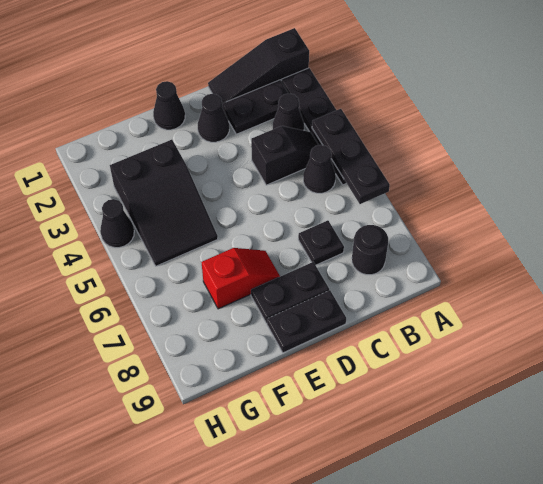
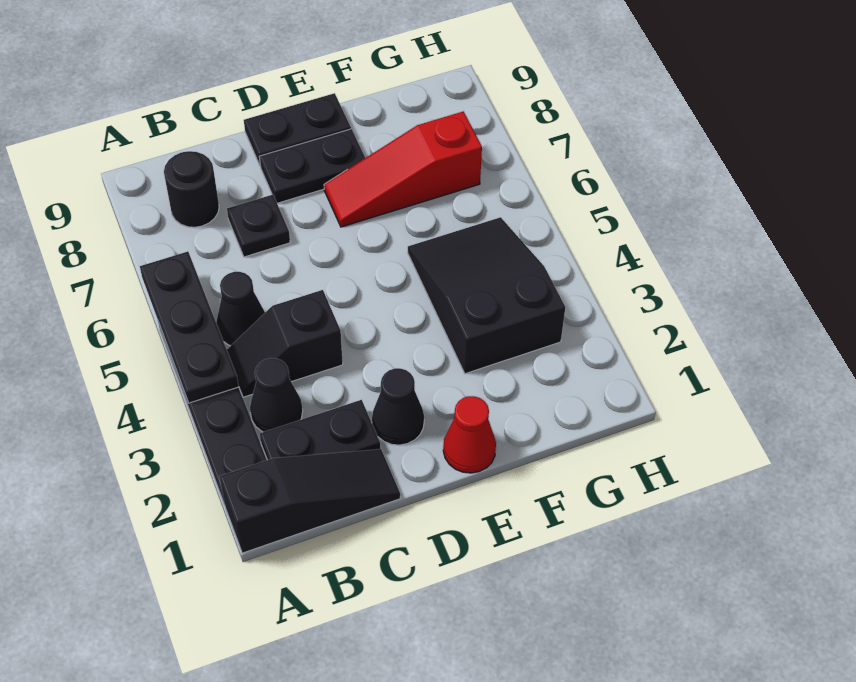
black cone E1 level 1 -> red cone E1 level 1
red slope E7:F7 level 1 top F -> red slope E7:G7 level 1 top G
black cone H4 level 1 -> none

